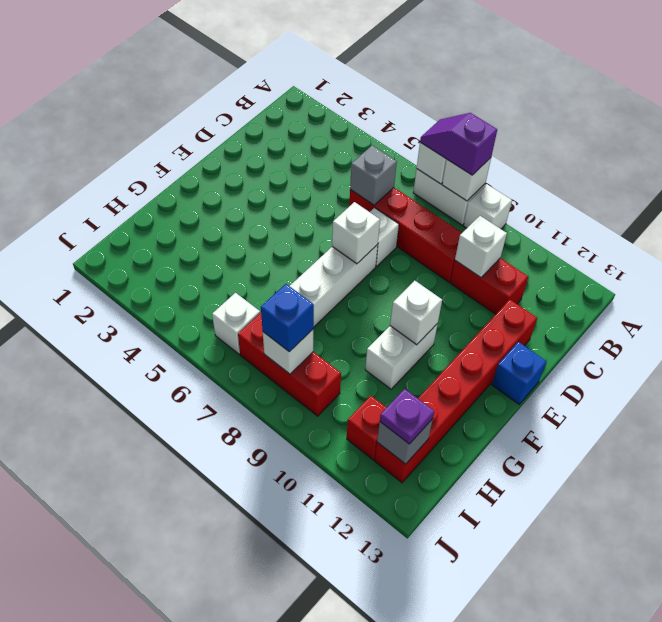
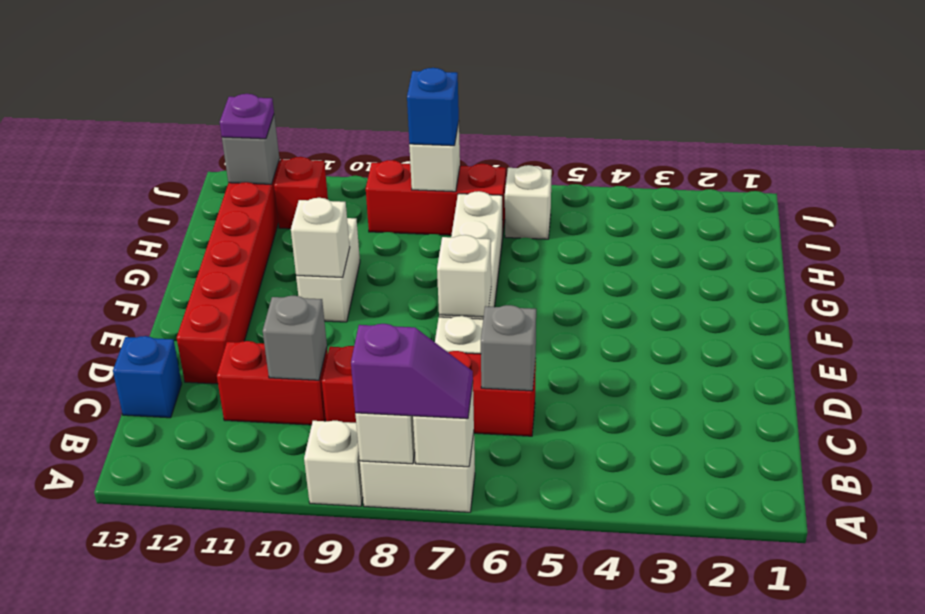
white brick C10 level 2 -> grey brick C10 level 2
blue brick E13 level 1 -> blue brick C13 level 1

